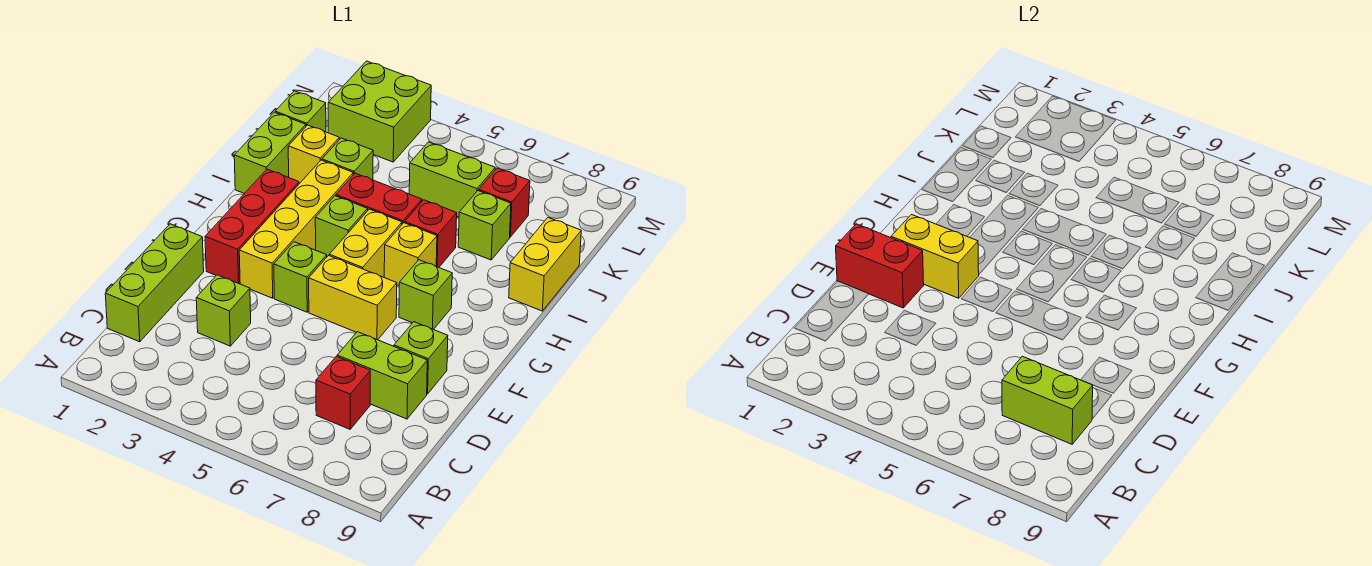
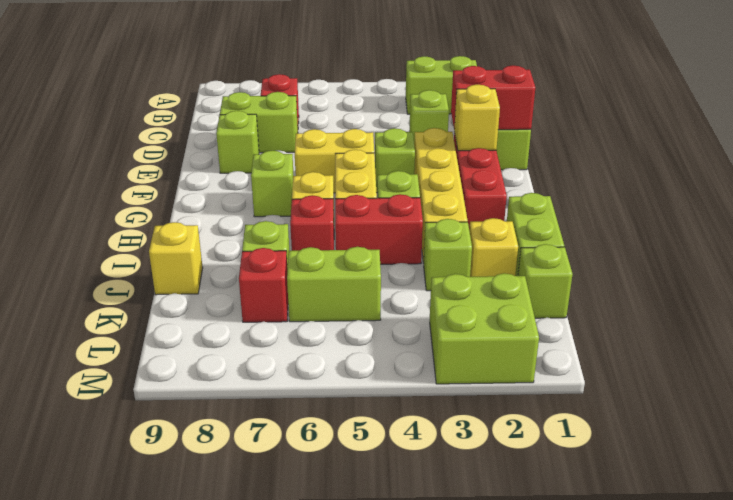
lime brick C7:C8 level 2 -> lime brick B2:B3 level 1
yellow brick F2:F3 level 2 -> yellow brick F2 level 2
yellow brick I9:J9 level 1 -> yellow brick J9 level 1

